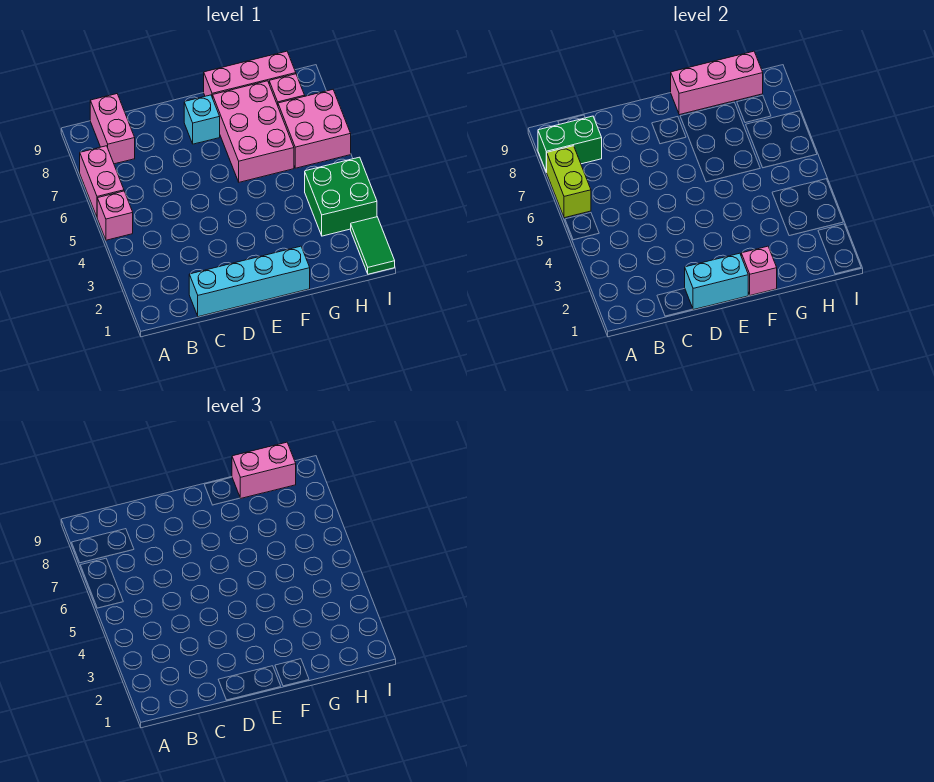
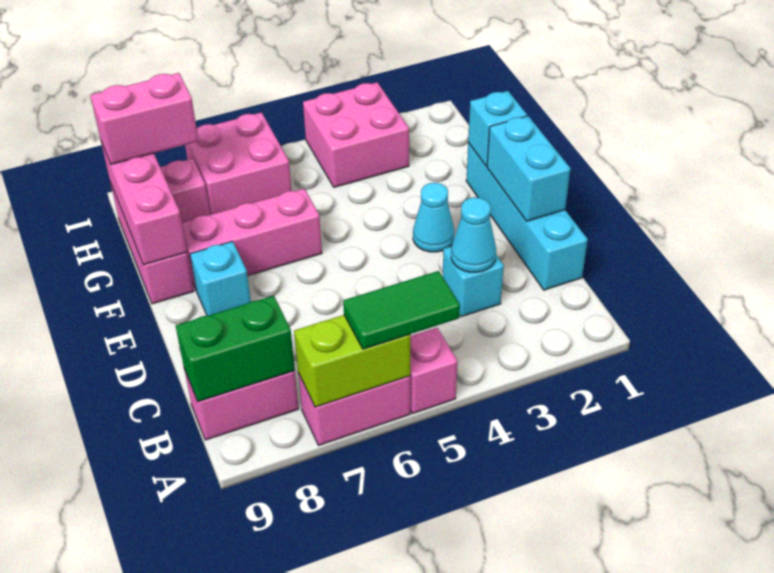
green brick A8:B8 level 2 -> green brick B8:B9 level 2
none -> cyan brick C3 level 1
none -> cyan cone C3 level 2
none -> cyan cone E3 level 1
pink brick F1 level 2 -> cyan brick F1 level 2
pink brick F6:G8 level 1 -> pink brick F6:F8 level 1
pink brick G9:H9 level 3 -> pink brick H8:H9 level 3
green brick H3:I4 level 1 -> pink brick H3:I4 level 1
green tile I1:I2 level 1 -> green tile A5:A6 level 3

